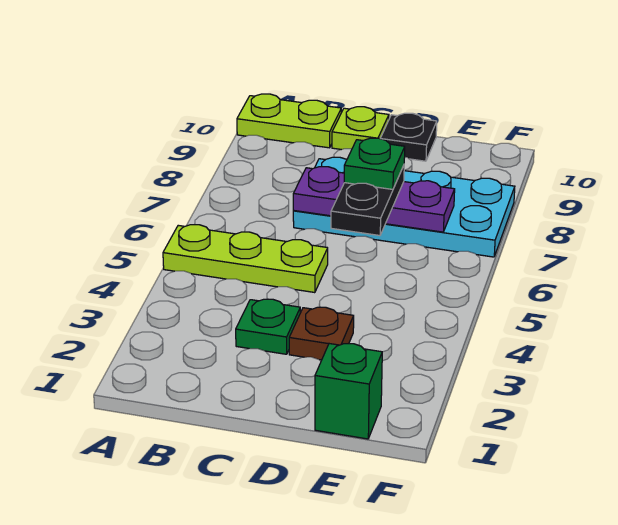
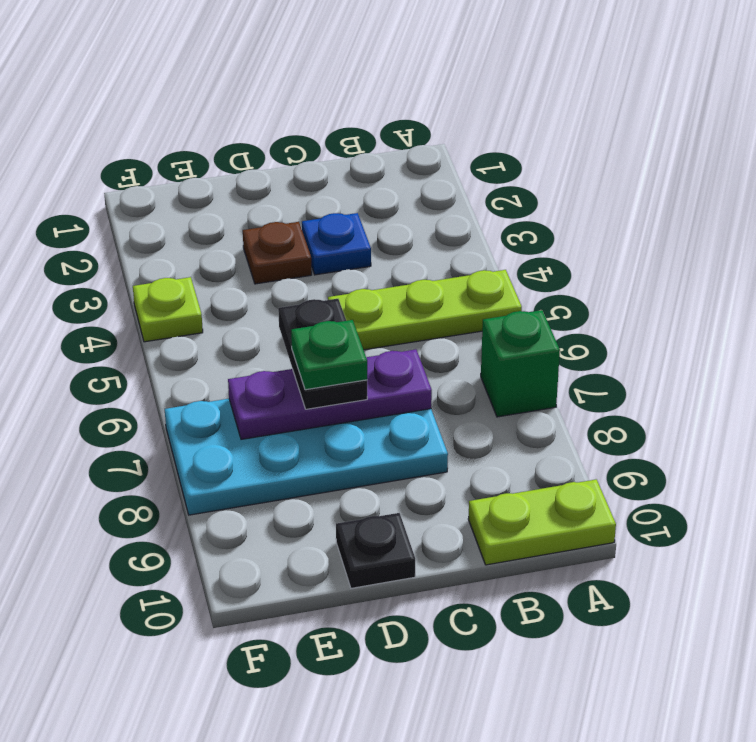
green plate C3 level 1 -> blue plate C3 level 1
lime plate C10 level 1 -> lime plate F4 level 1
green brick E1 level 1 -> green brick A7 level 1

